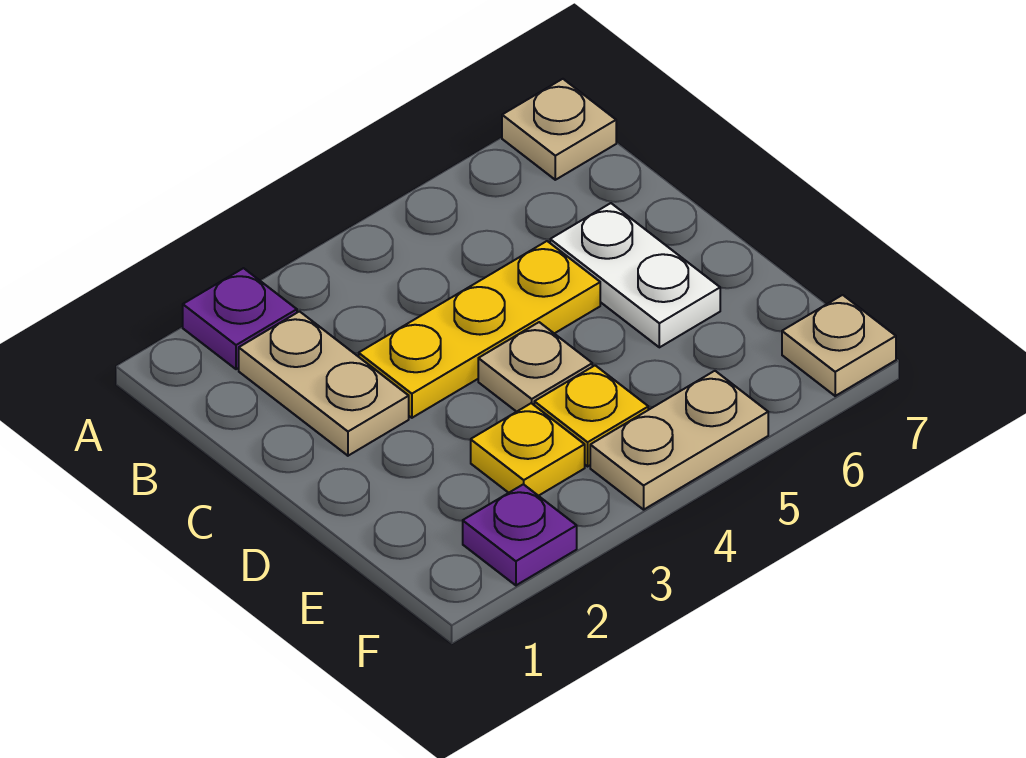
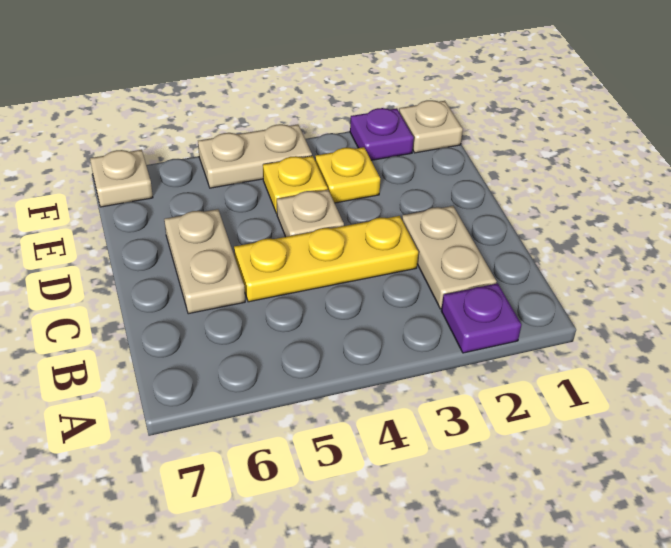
tan plate A7 level 1 -> tan plate F1 level 1
white plate C6:D6 level 1 -> tan plate C6:D6 level 1

